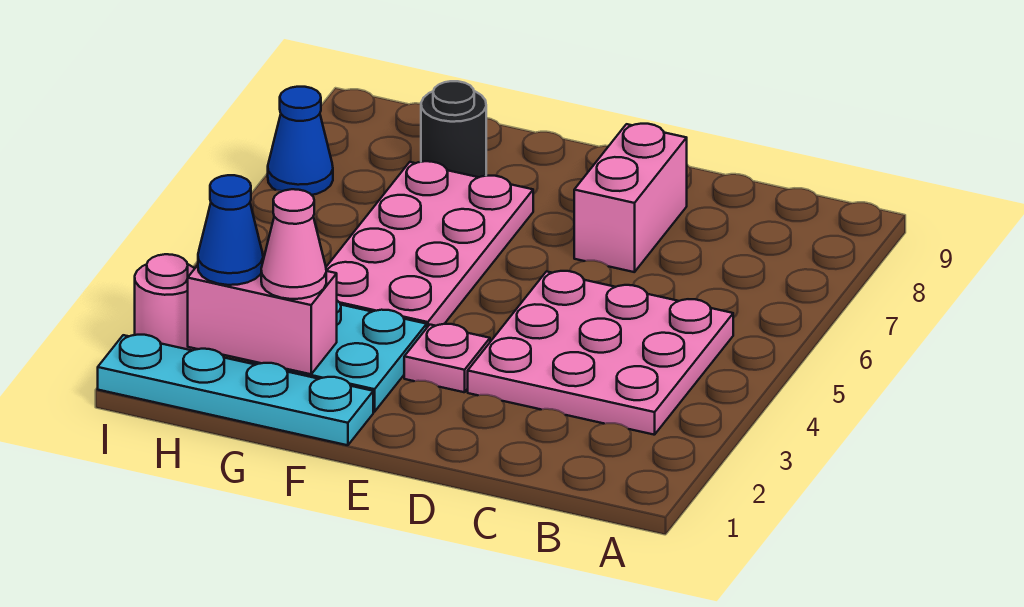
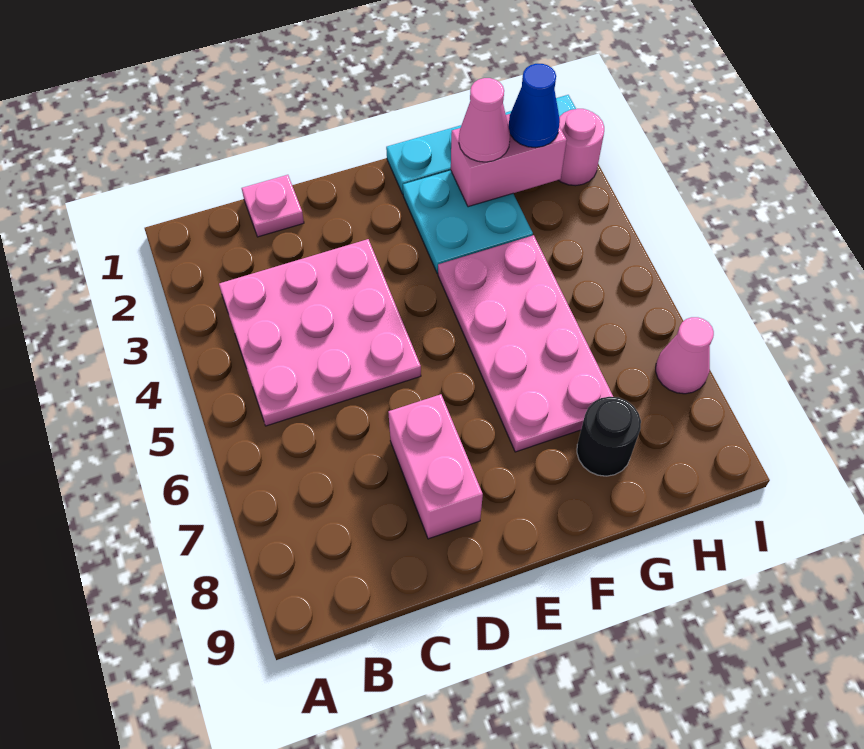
pink plate E3 level 1 -> pink plate C1 level 1
blue cone I7 level 1 -> pink cone I7 level 1

